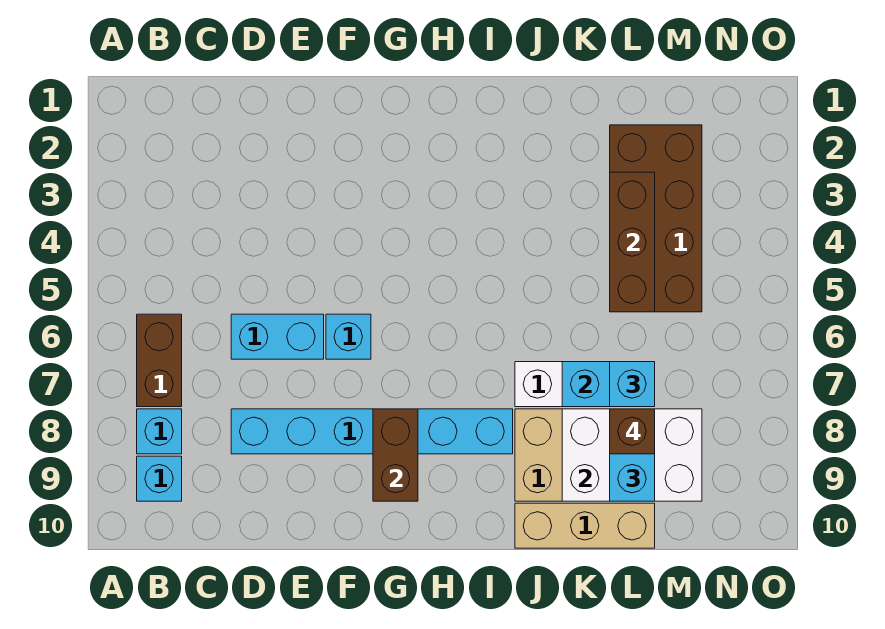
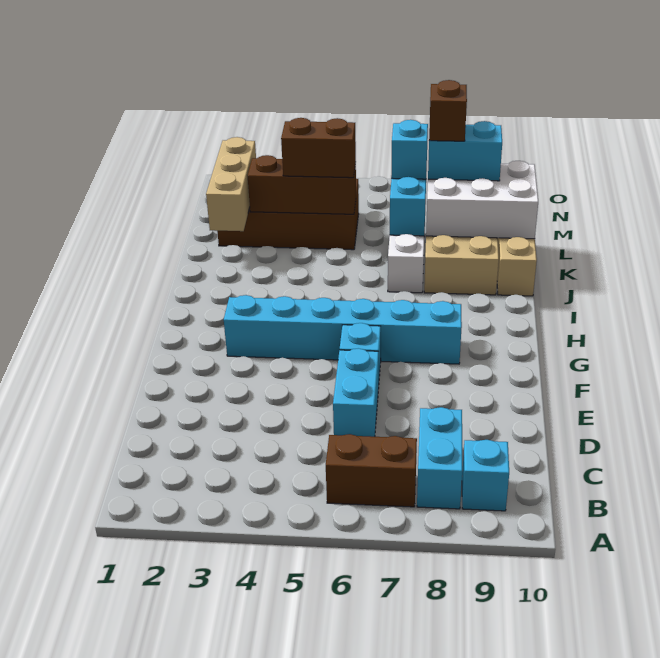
cyan brick B8 level 1 -> cyan brick B8:C8 level 1
cyan brick D8:I8 level 1 -> cyan brick G3:G8 level 1
brown brick G8:G9 level 2 -> brown brick L4:L5 level 3
none -> tan brick K2:M2 level 2
white brick K8:M9 level 2 -> white brick K8:L10 level 2

